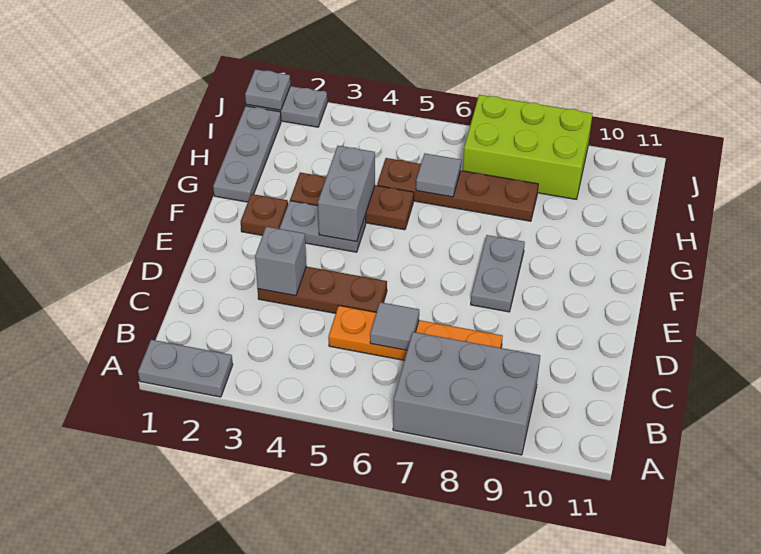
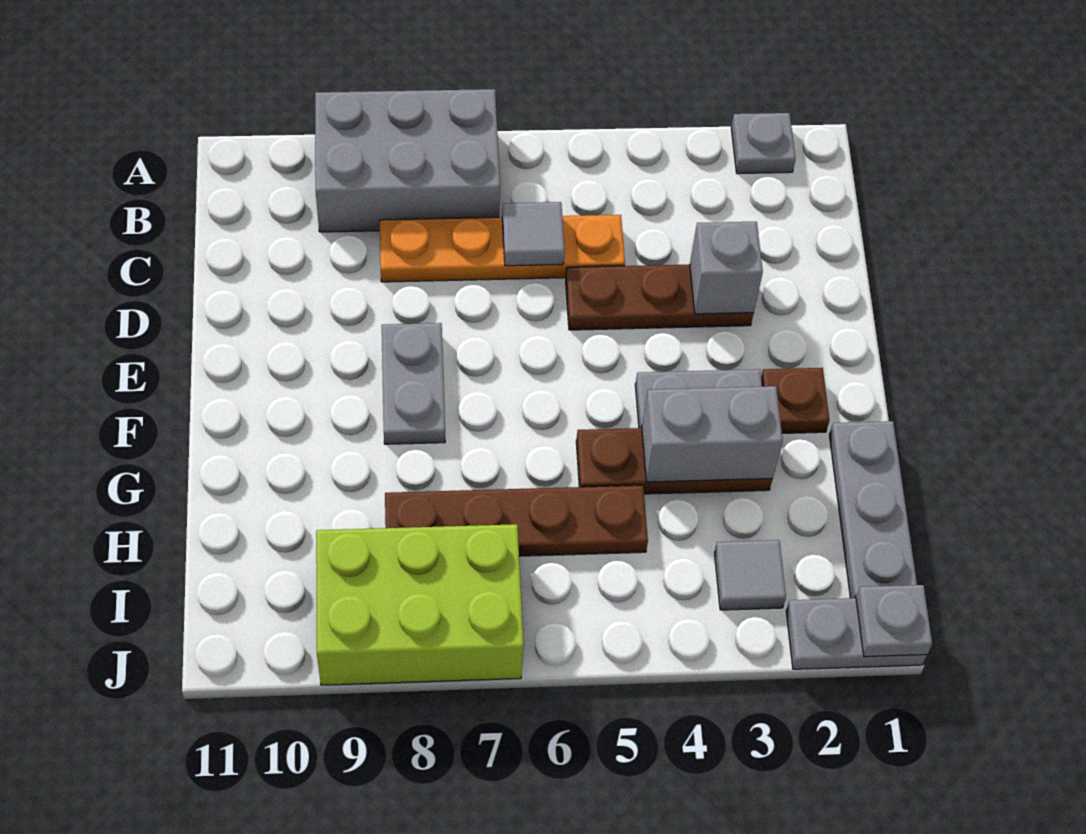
grey plate A1:A2 level 1 -> grey plate A2 level 1
grey brick F4:G4 level 2 -> grey brick G3:G4 level 2
grey tile H6 level 2 -> grey tile I3 level 1

